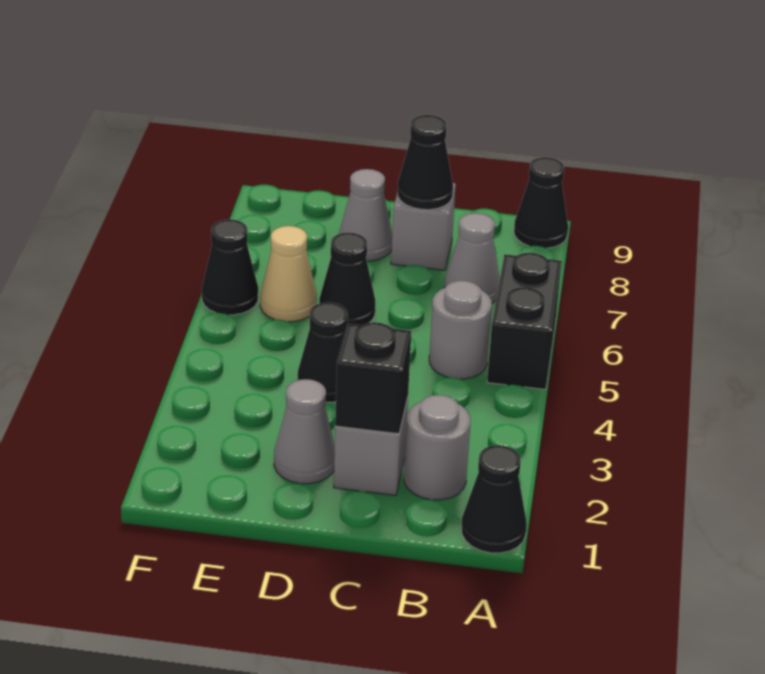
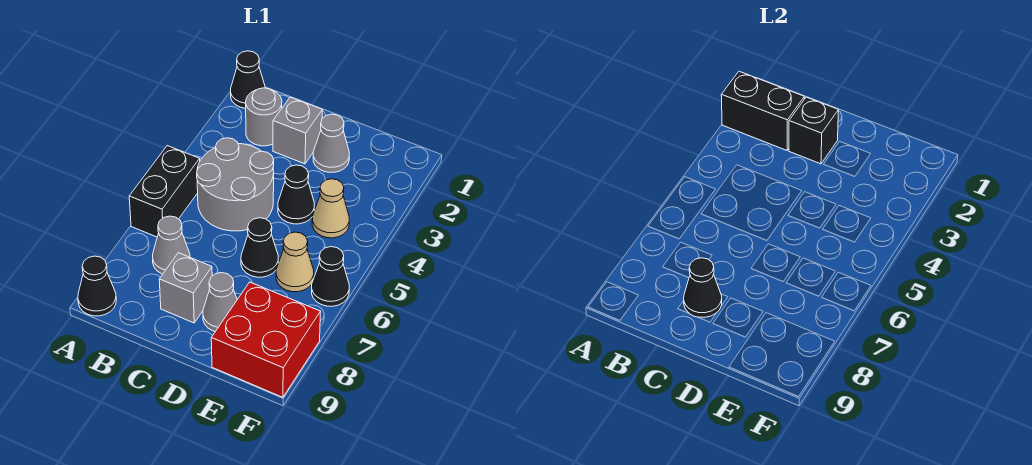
none -> black brick A2:B2 level 2
grey round brick B5 level 1 -> grey round brick B4:C5 level 1
none -> tan cone E4 level 1
none -> red brick E8:F9 level 1

